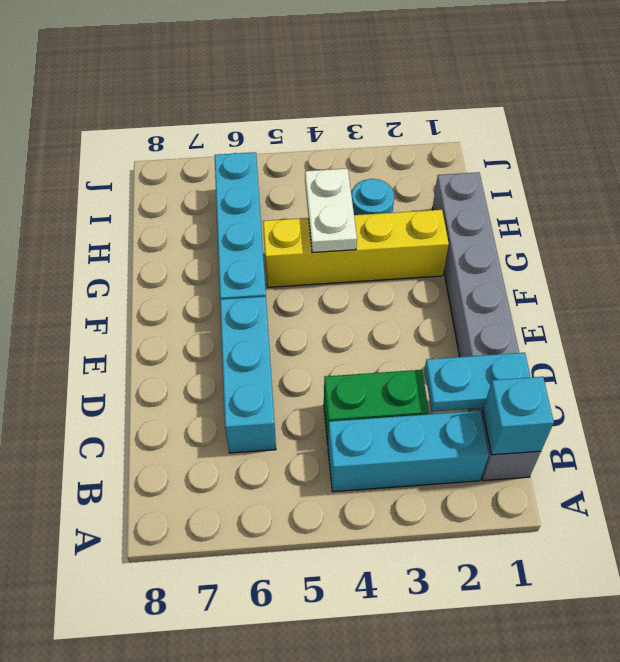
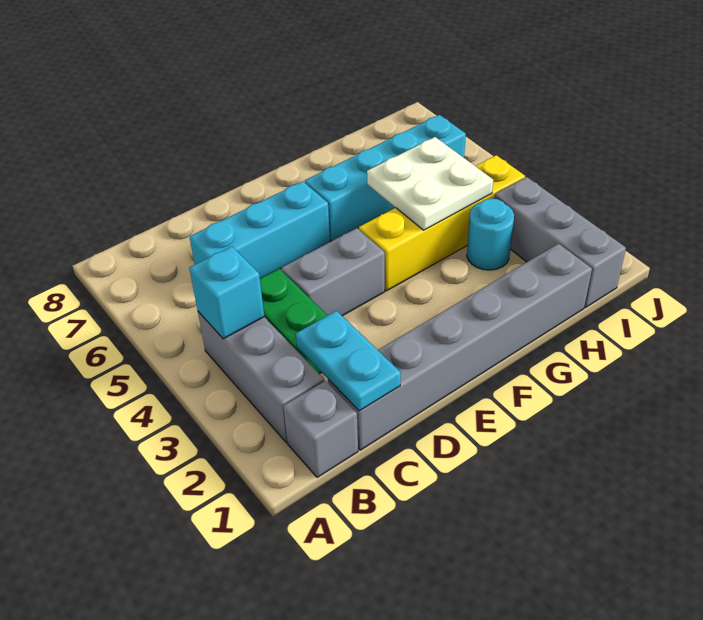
cyan brick B1 level 2 -> cyan brick B4 level 2
cyan brick B2:B4 level 1 -> grey brick B2:B4 level 1
none -> grey brick D4:E4 level 1
yellow brick G2:G5 level 1 -> yellow brick F4:I4 level 1
white plate G4:H4 level 2 -> white plate G4:H5 level 2
none -> grey brick I1:I3 level 1

